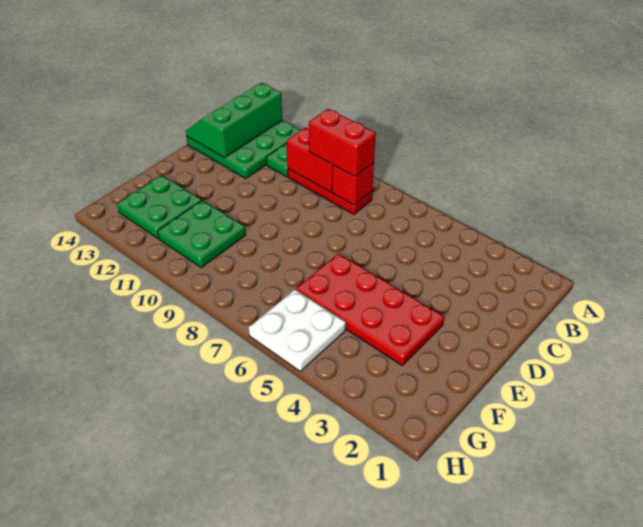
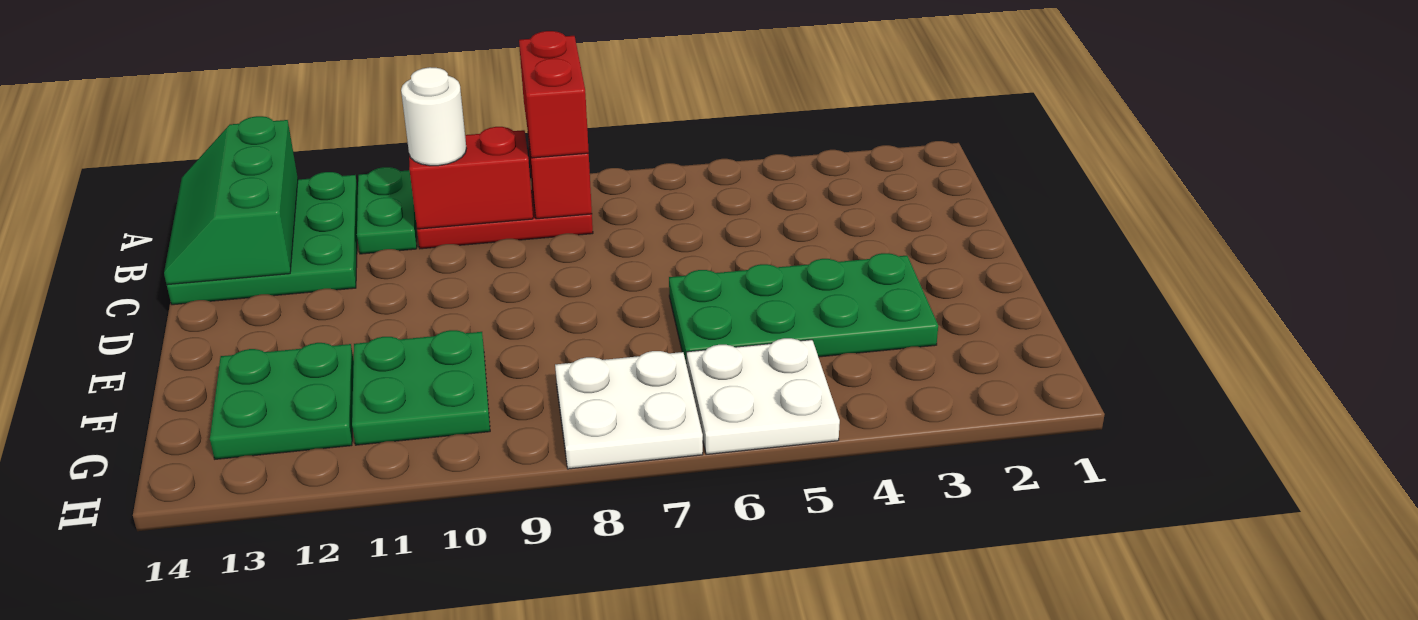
red brick B8:B9 level 3 -> red brick A8:B8 level 3
none -> white round brick B10 level 3
red plate E3:F6 level 1 -> green plate E3:F6 level 1
none -> white plate G7:H8 level 1

